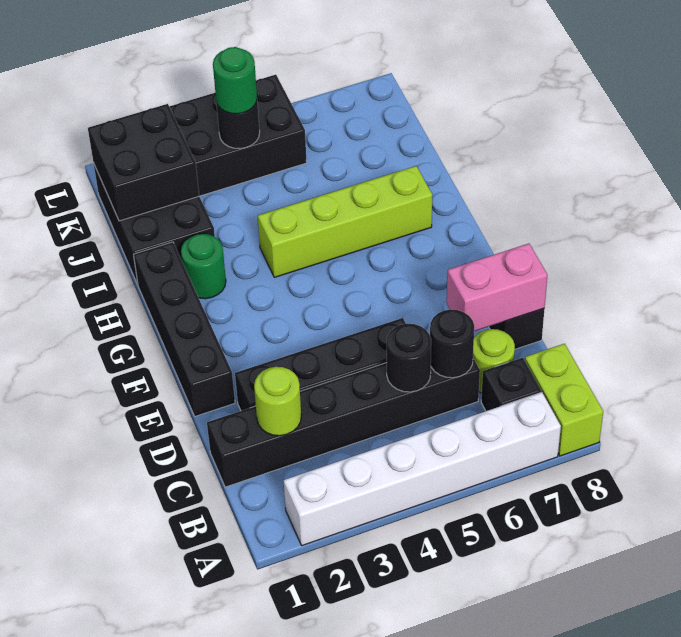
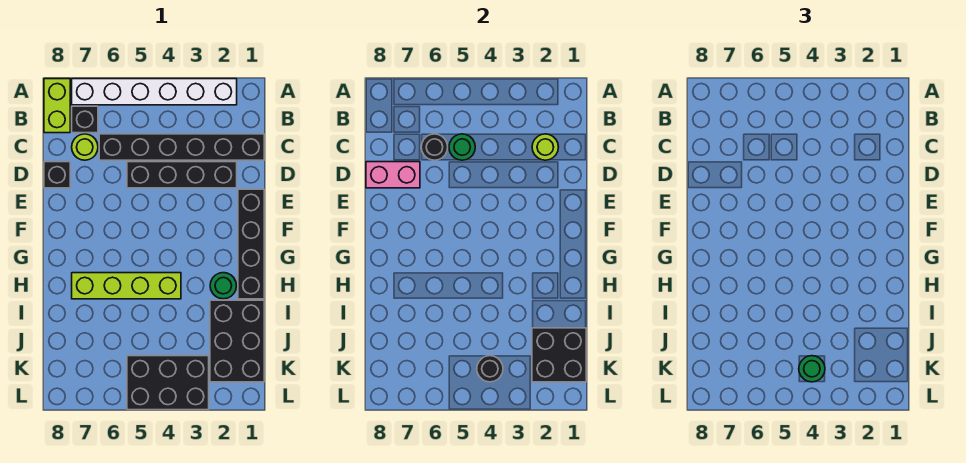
black round brick C5 level 2 -> green round brick C5 level 2

